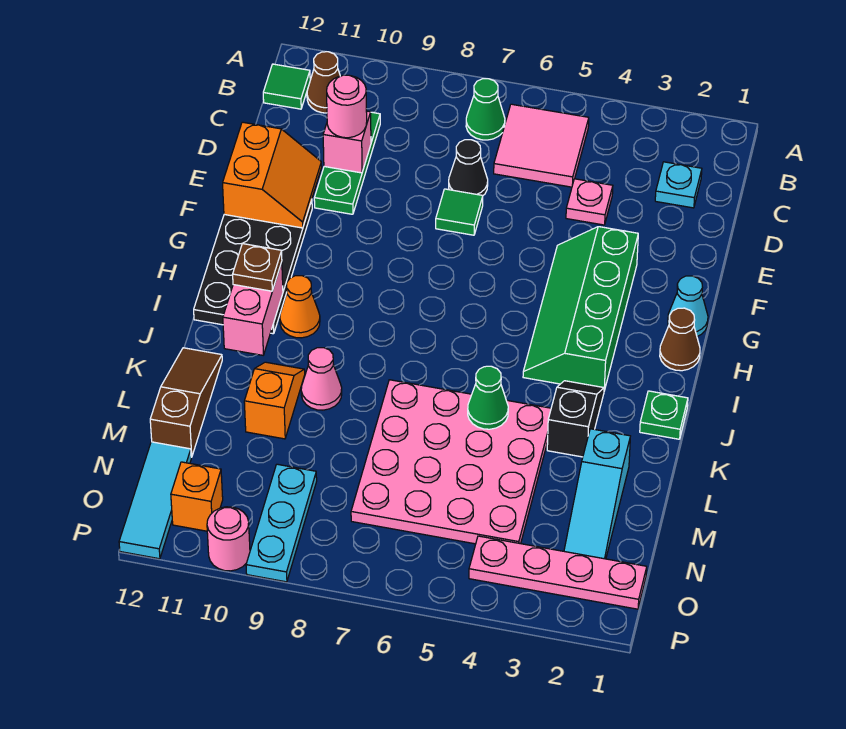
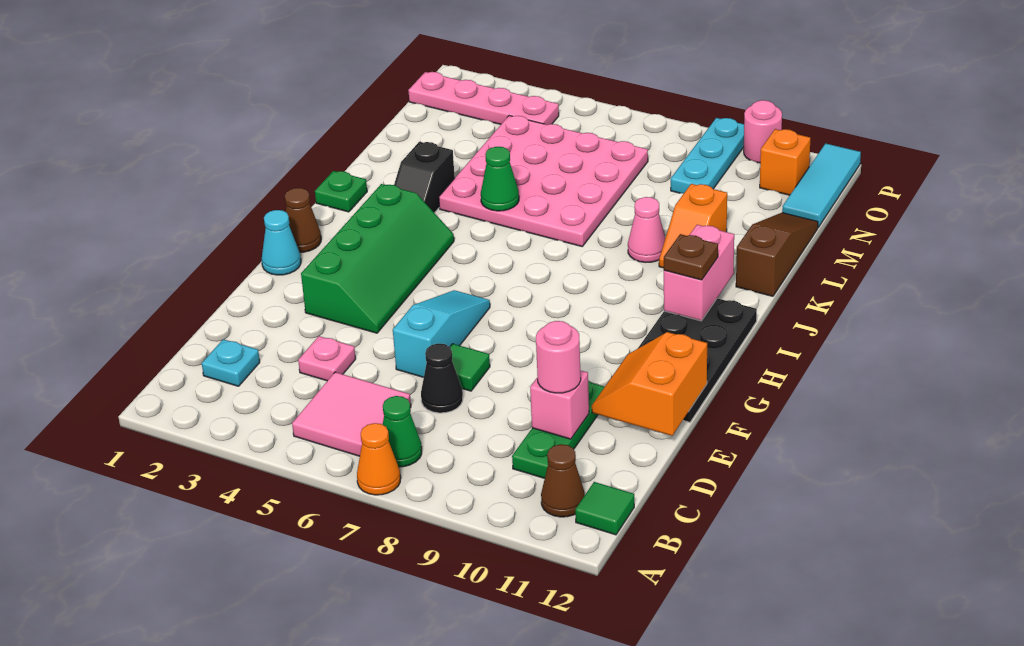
orange cone I10 level 1 -> orange cone A7 level 1
brown slope K12:M12 level 1 top M -> brown slope K12:M12 level 1 top K
cyan slope L2:N2 level 1 top L -> cyan slope E6:G6 level 1 top E

